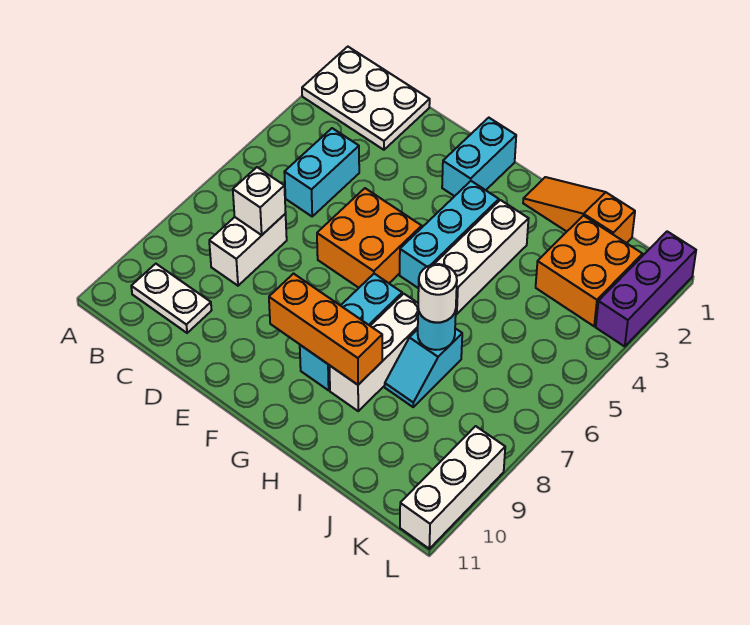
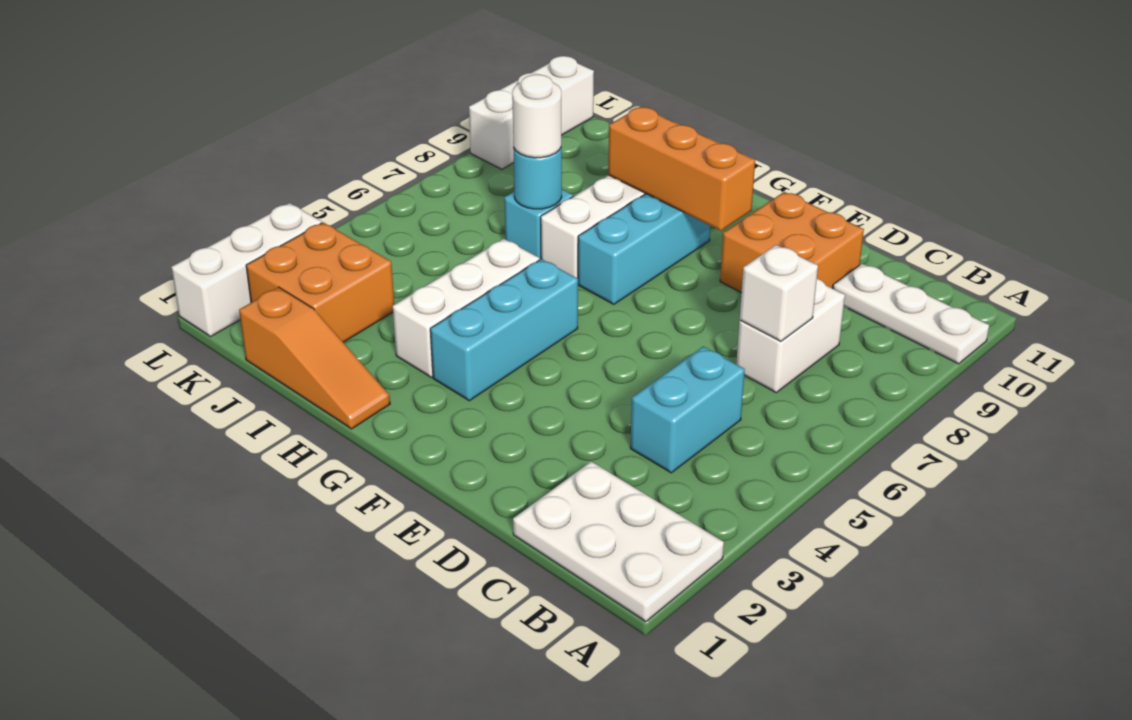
white plate B10:C10 level 1 -> white plate A10:C10 level 1
orange brick E5:F6 level 1 -> orange brick D9:E10 level 1
cyan brick F1:F2 level 1 -> none
purple brick L1:L3 level 1 -> white brick L1:L3 level 1

